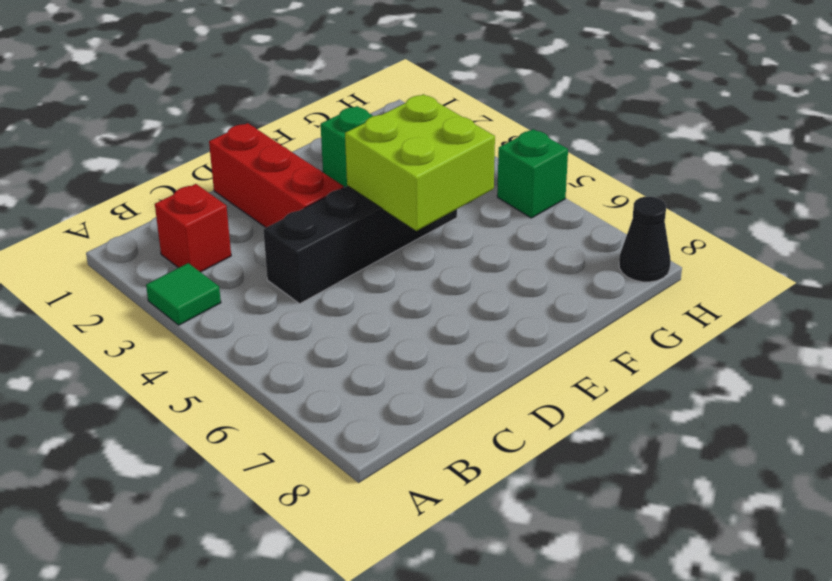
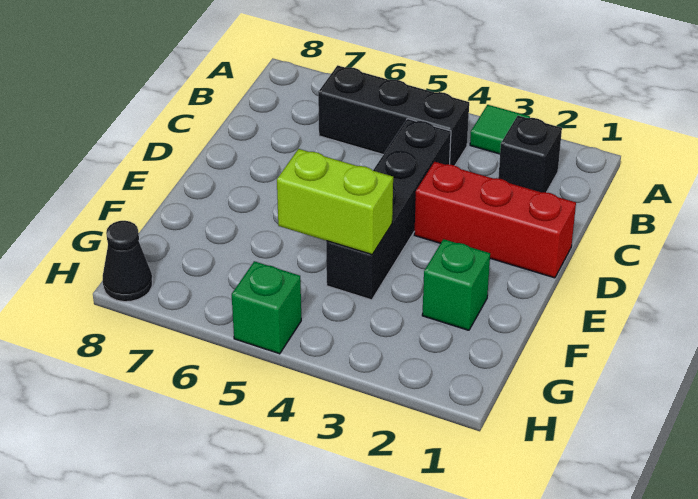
red brick B2 level 1 -> black brick B2 level 1
none -> black brick B4:B6 level 1
lime brick E4:F5 level 2 -> lime brick F4:F5 level 2

